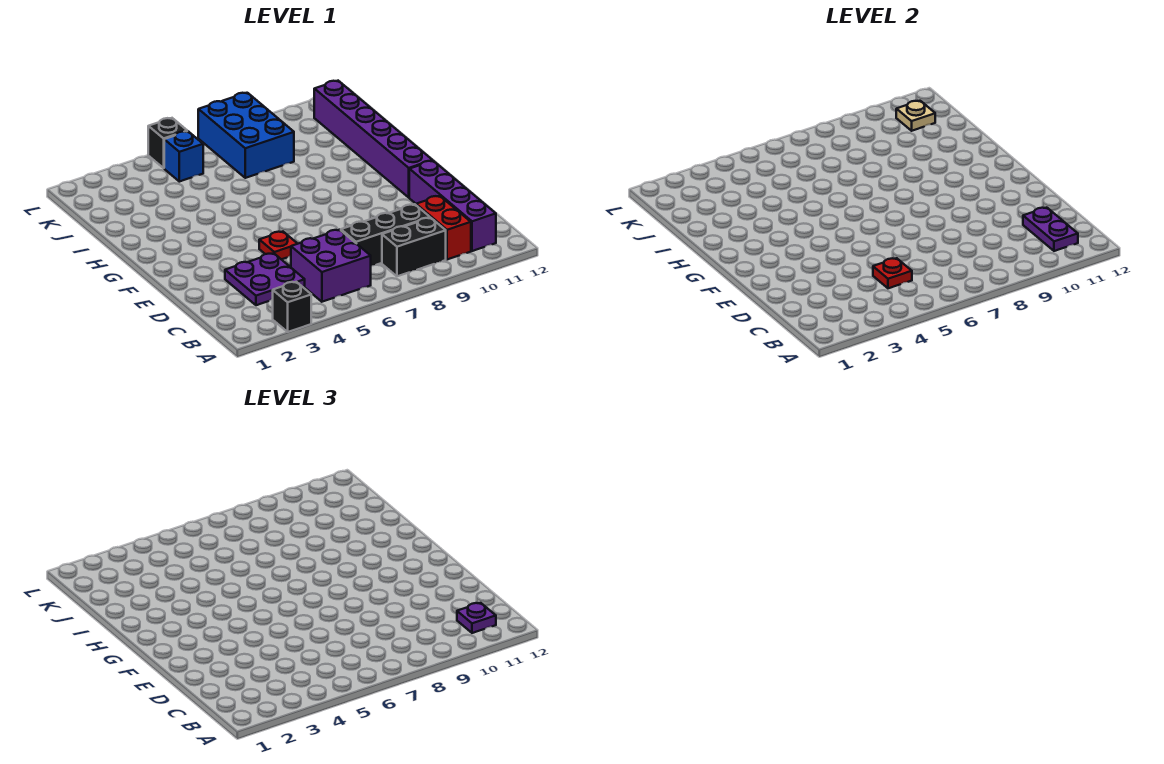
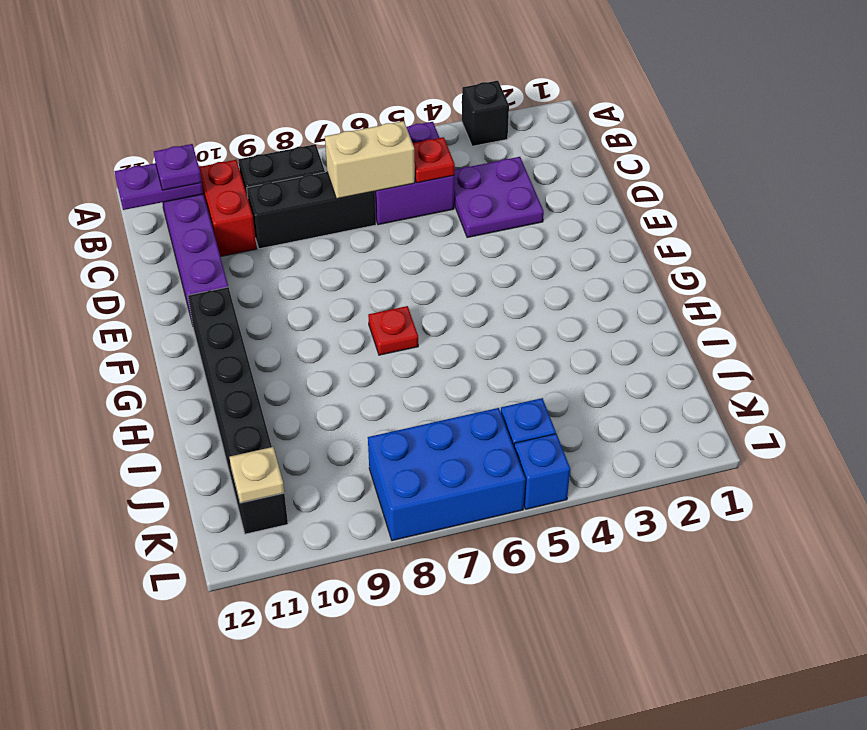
purple plate B11:C11 level 2 -> purple plate B11:B12 level 2
none -> tan brick C6:C7 level 2
red plate E5 level 1 -> red plate G7 level 1
purple brick F11:K11 level 1 -> black brick F11:K11 level 1
blue brick J7:L8 level 1 -> blue brick K6:L8 level 1
black brick L5 level 1 -> blue brick L5 level 1

